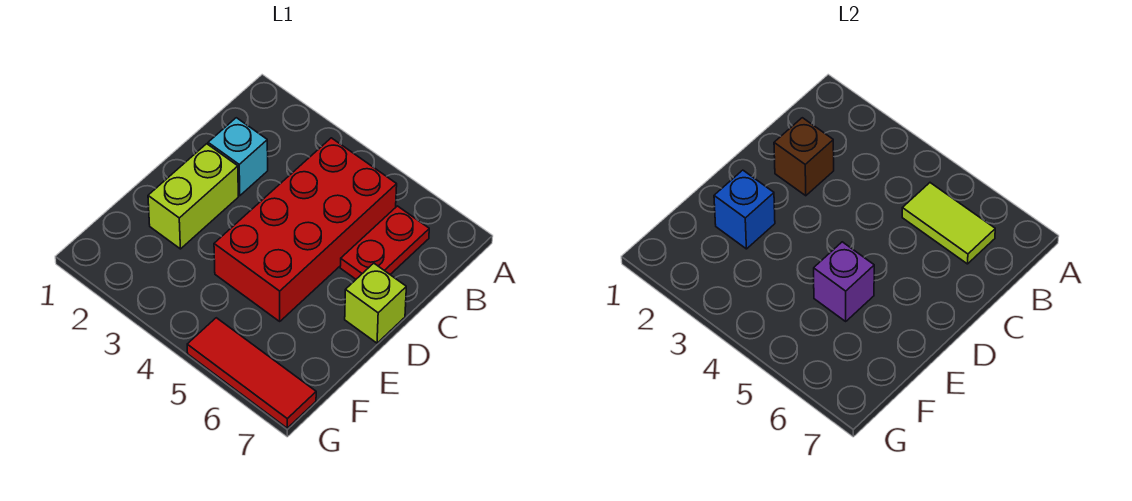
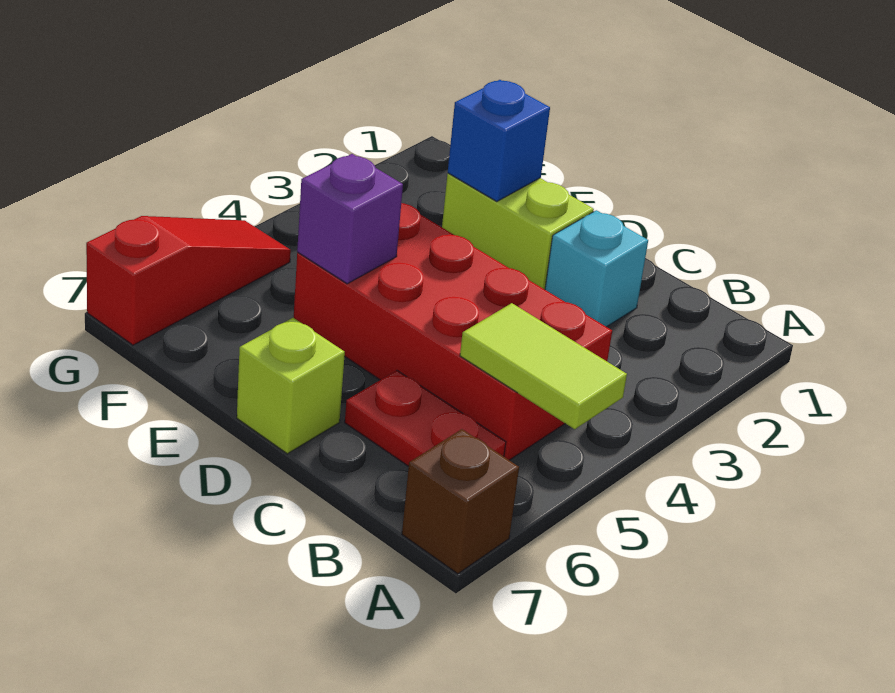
lime tile B5:B6 level 2 -> lime tile A5:B5 level 2
brown brick C2 level 2 -> brown brick A7 level 1
red tile G5:G7 level 1 -> red slope G5:G7 level 1 top 7

